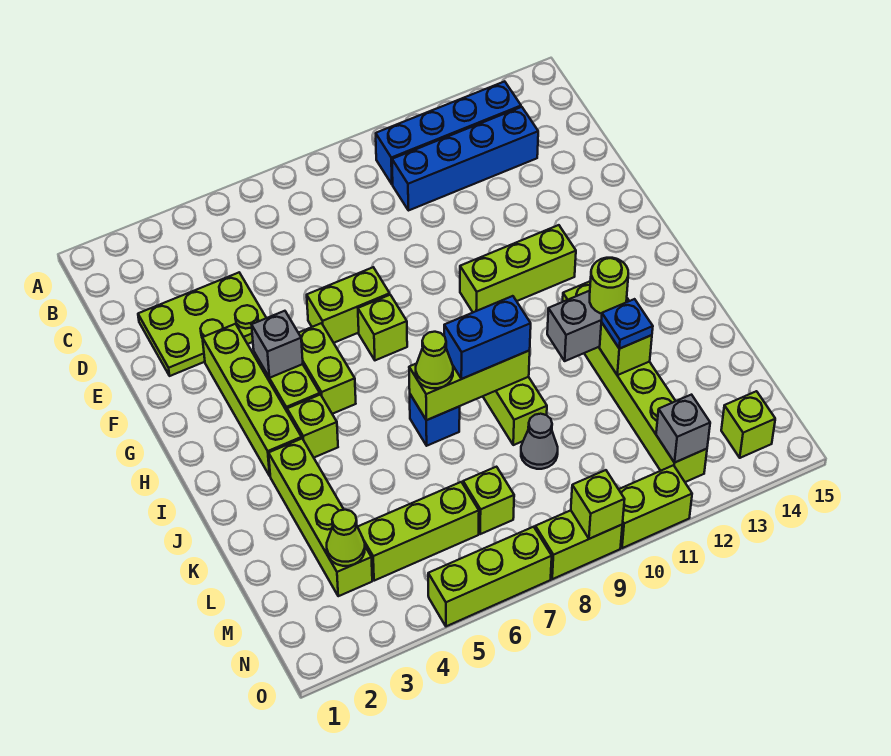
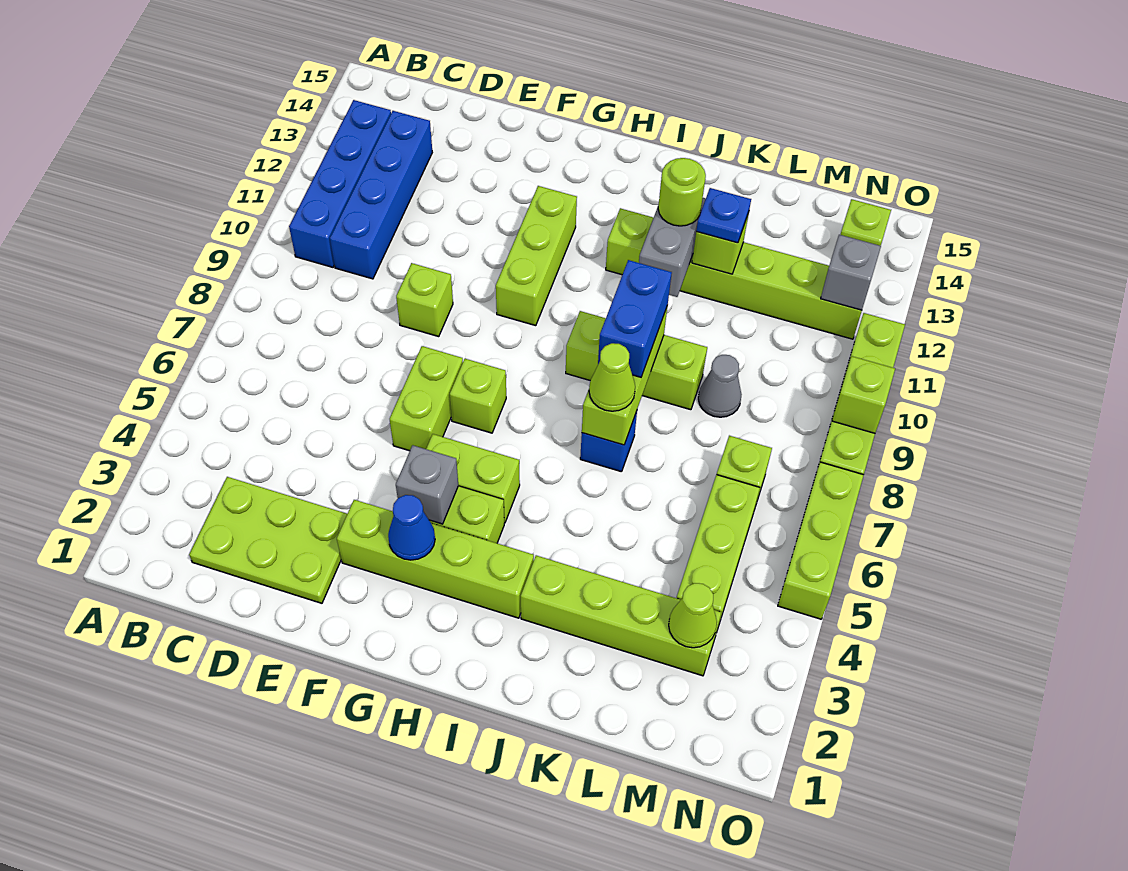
lime plate D2:E4 level 1 -> lime plate C2:E3 level 1
none -> blue cone G3 level 2
lime brick I4 level 1 -> lime brick E9 level 1

